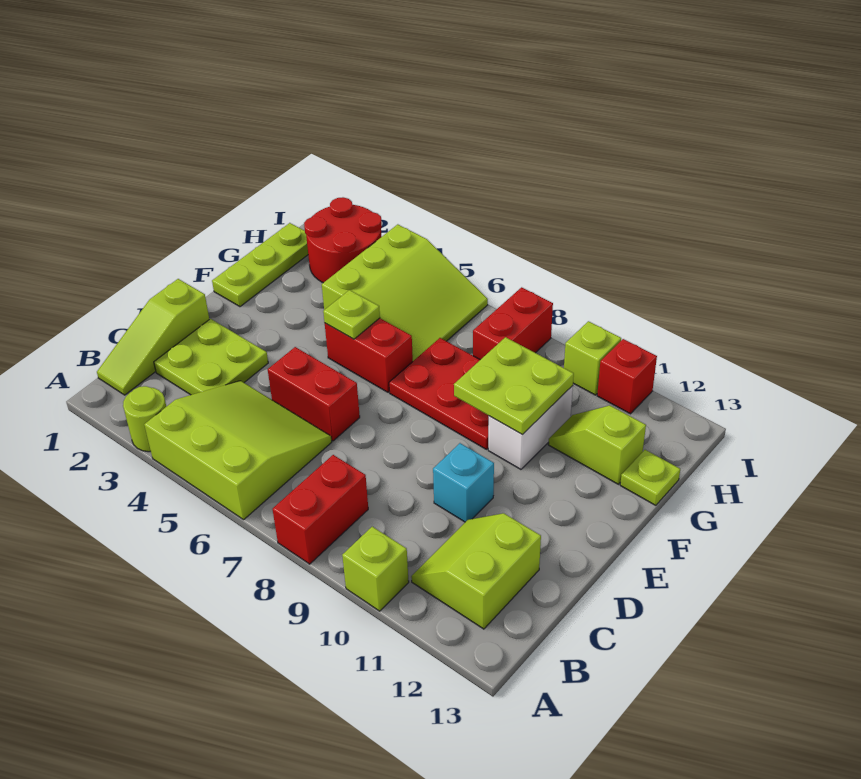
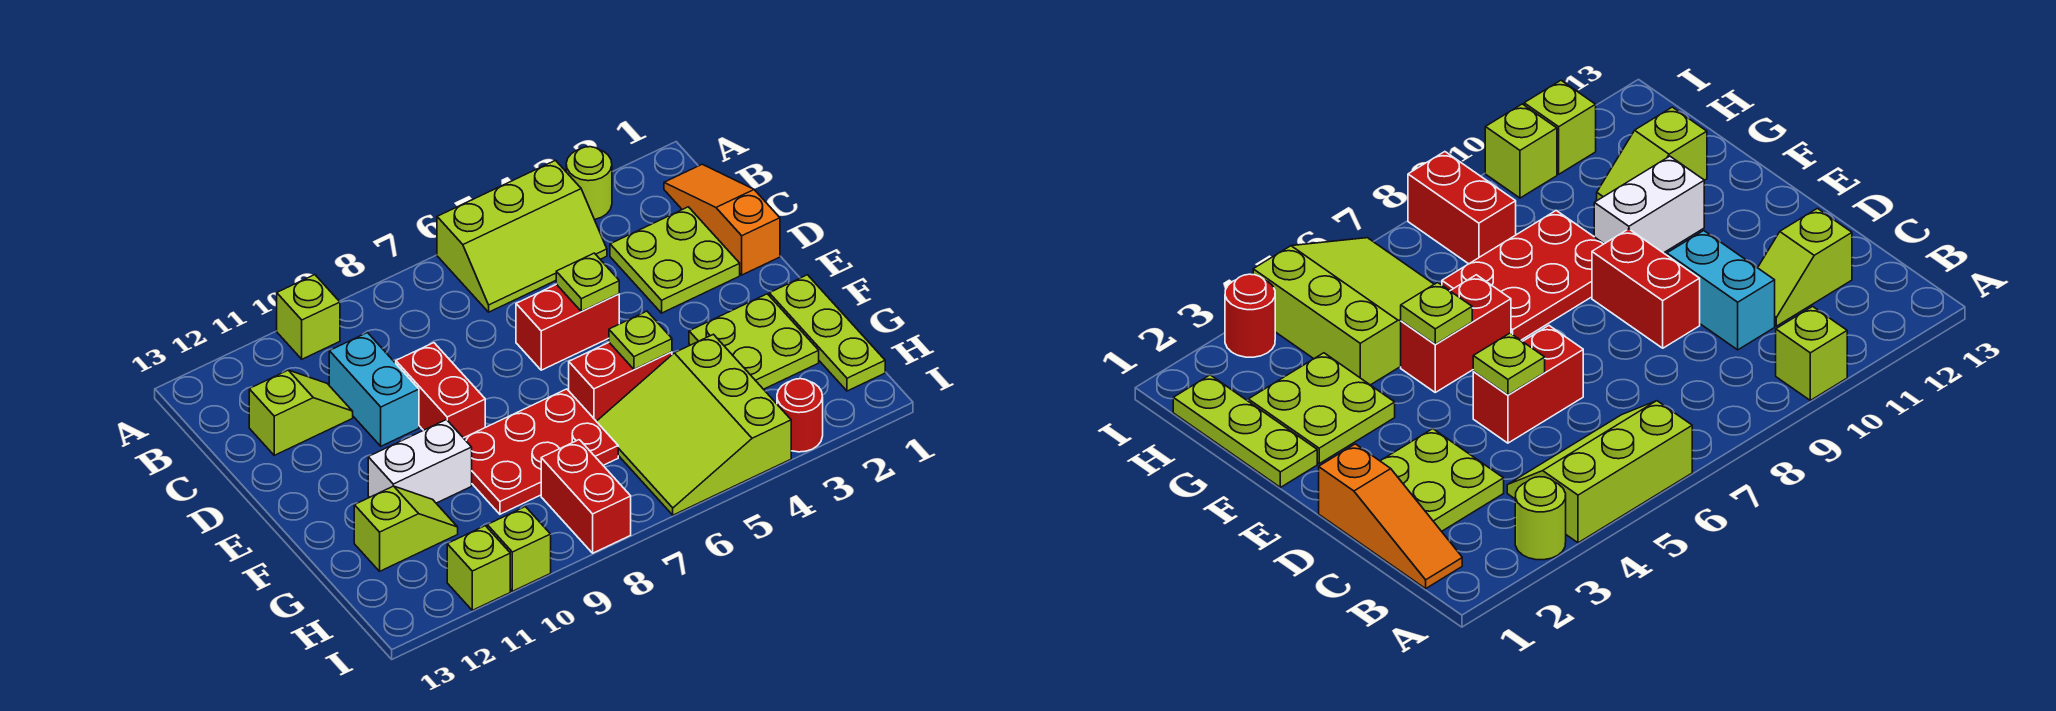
lime slope A4:C6 level 1 top A -> lime slope A4:B6 level 1 top A
red brick A8:B8 level 1 -> red brick D9:E9 level 1
lime slope B1:D1 level 1 top D -> orange slope B1:D1 level 1 top D
lime slope B11:C12 level 1 top 12 -> lime slope C11:C12 level 1 top 12
cyan brick D10 level 1 -> cyan brick C10:D10 level 1
lime plate F9:G10 level 2 -> lime plate F2:G3 level 1
white brick F10:G10 level 1 -> white brick F10:F11 level 1
lime plate G13 level 1 -> lime plate D5 level 2
red round brick H2:I3 level 1 -> red round brick I3 level 1
red brick I11 level 1 -> lime brick I11 level 1

